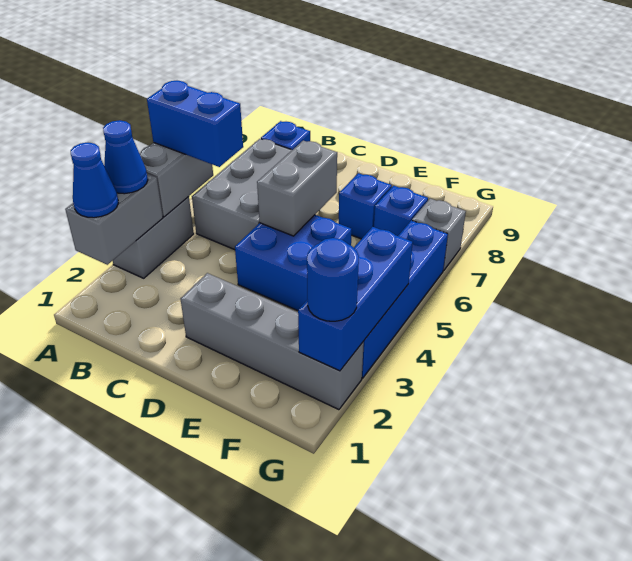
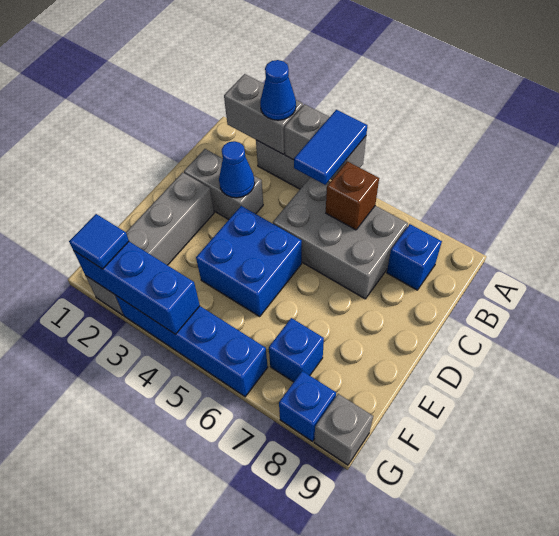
blue cone A2 level 3 -> blue cone C3 level 2
blue brick A5:B5 level 3 -> blue tile A5:B5 level 3
none -> brown brick B6 level 2
grey brick D5:D6 level 2 -> grey brick C2:C3 level 1
blue brick E7 level 1 -> blue brick G8 level 1
blue round brick G2 level 3 -> blue tile G2 level 3
grey brick G7 level 1 -> grey brick G9 level 1

